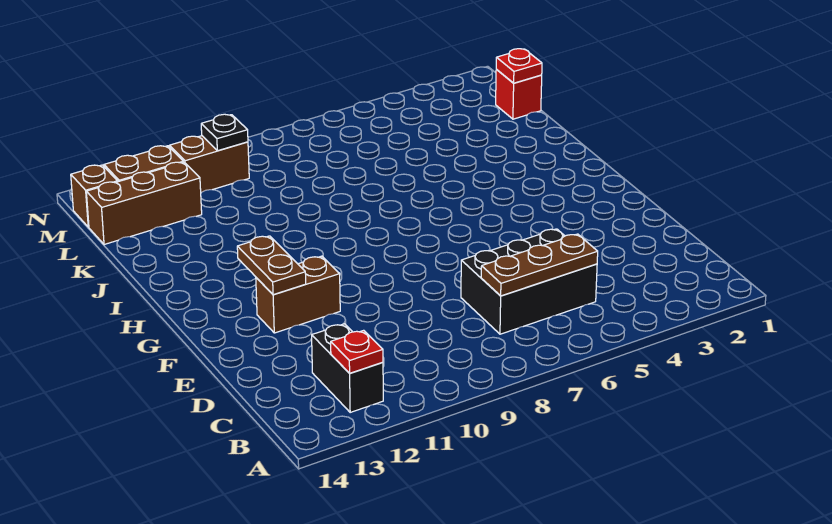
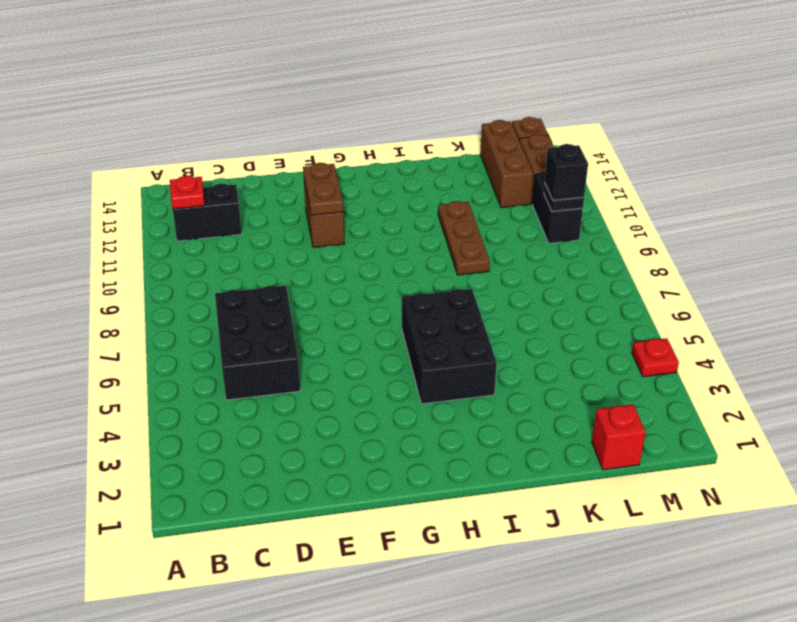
brown plate C5:C7 level 2 -> brown plate J9:J11 level 1
brown plate F12:G12 level 2 -> brown plate F11:F12 level 2
none -> black brick H4:I6 level 1
red plate L1 level 2 -> red plate N4 level 1
brown brick M10:M11 level 1 -> black brick M10:M11 level 1
none -> black brick M10 level 3

